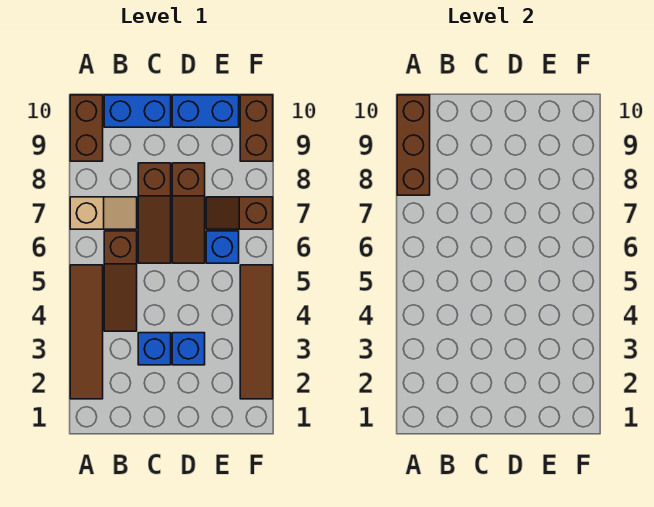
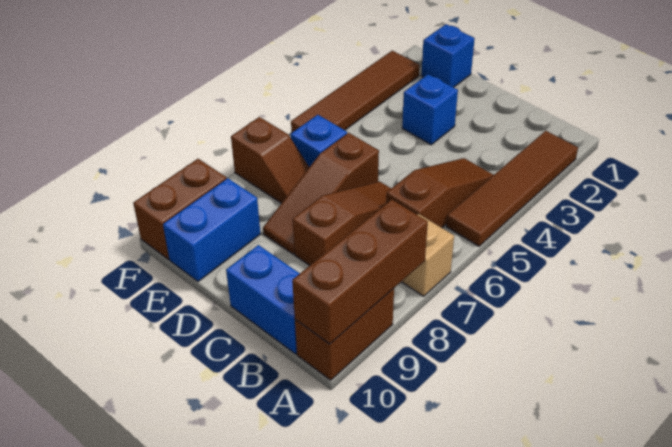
blue brick C3 level 1 -> blue brick E1 level 1
brown slope D6:D8 level 1 top 8 -> brown slope D6:D8 level 1 top 6
blue brick D10:E10 level 1 -> blue brick E9:E10 level 1

